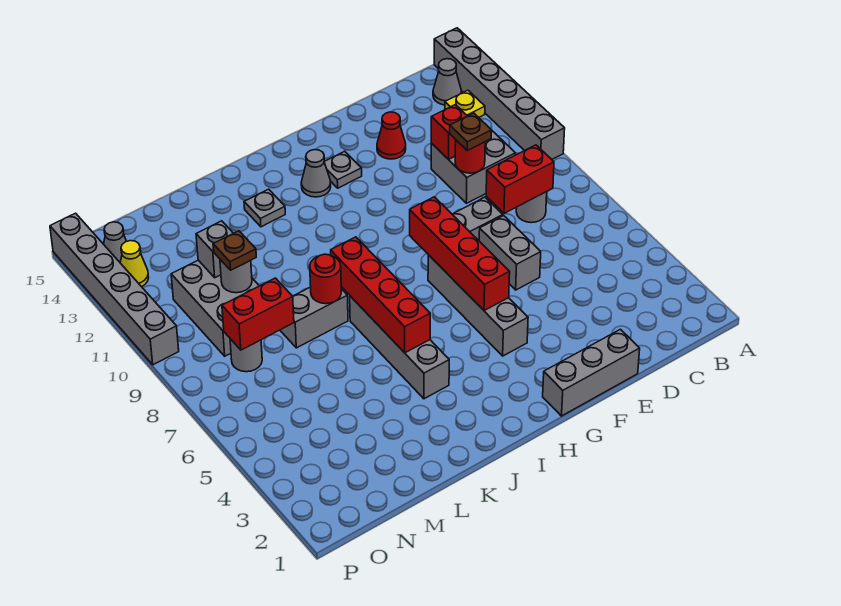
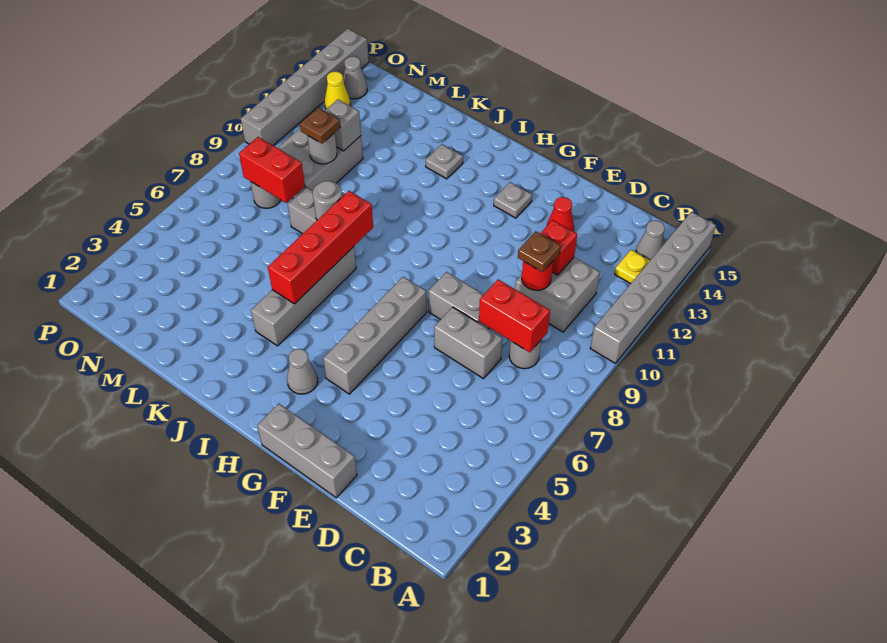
grey brick E6:E7 level 1 -> grey brick D7:E7 level 1
red brick G5:G8 level 2 -> none
grey cone H13 level 1 -> grey cone H3 level 1
red round brick K8 level 2 -> grey round brick K8 level 2

